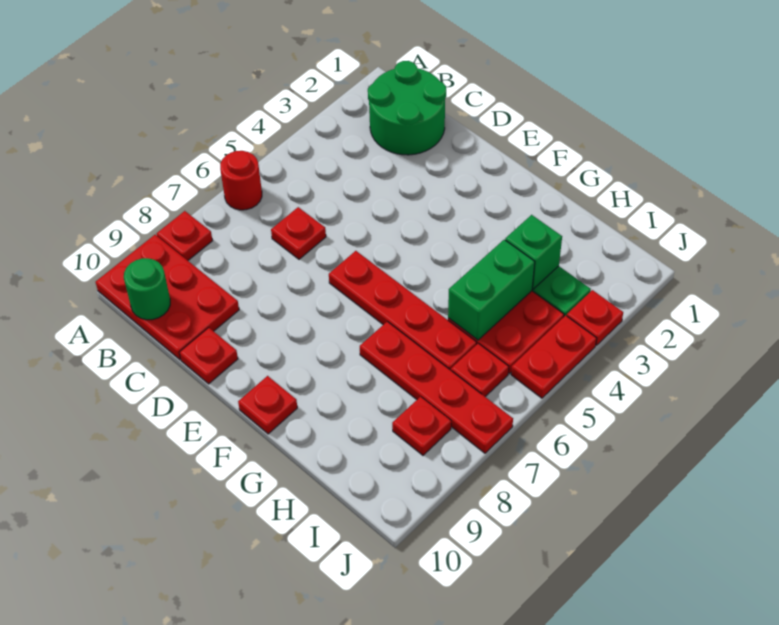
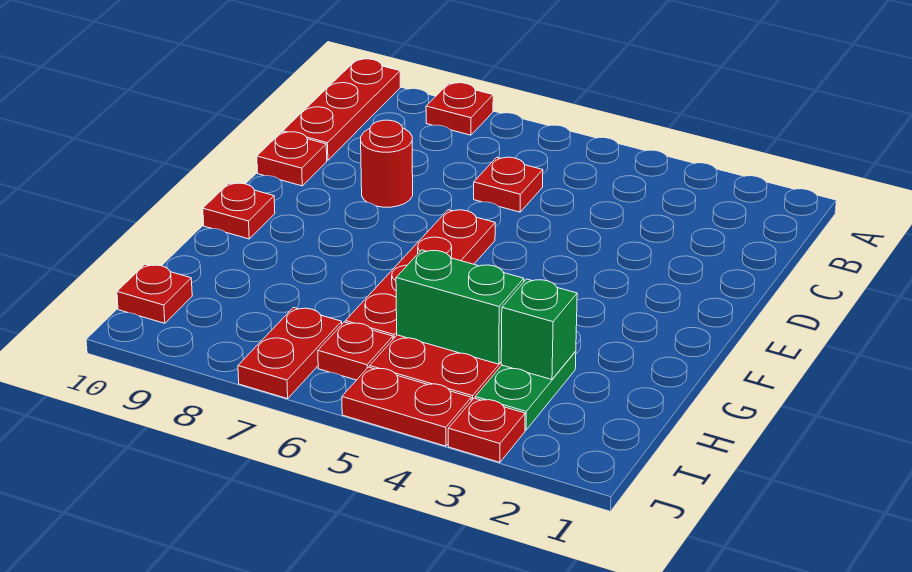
red round brick A6 level 1 -> red round brick D8 level 1
red plate A9:C10 level 1 -> red plate A10:C10 level 1
green round brick B1:C2 level 1 -> none
green round brick B10 level 2 -> none
red plate G7:J7 level 1 -> red plate I7:J7 level 1
red plate I8 level 1 -> red plate I10 level 1

